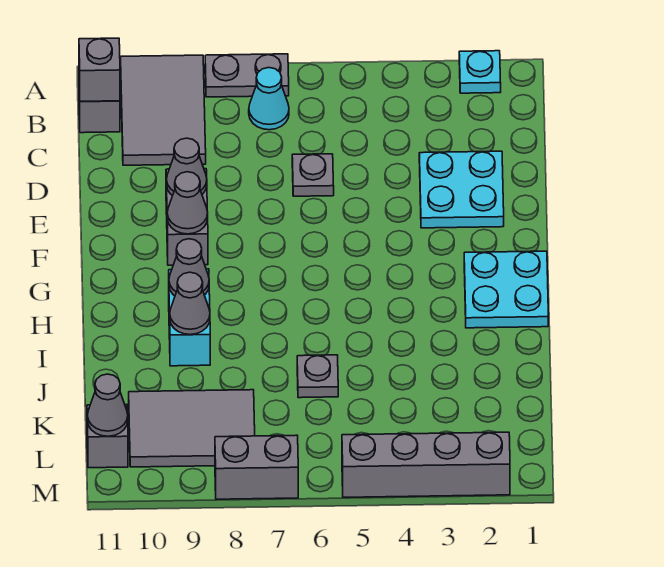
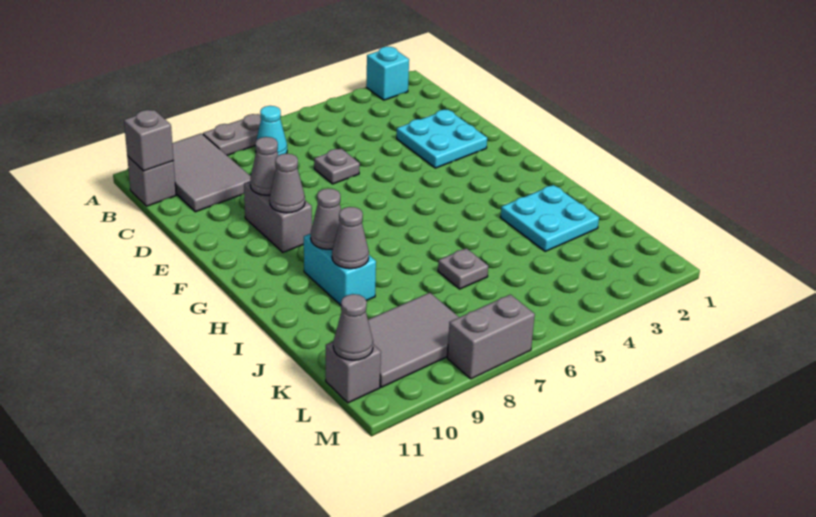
cyan plate A2 level 1 -> cyan brick A2 level 1
cyan plate G1:H2 level 1 -> cyan plate I2:J3 level 1
grey brick M2:M5 level 1 -> none

